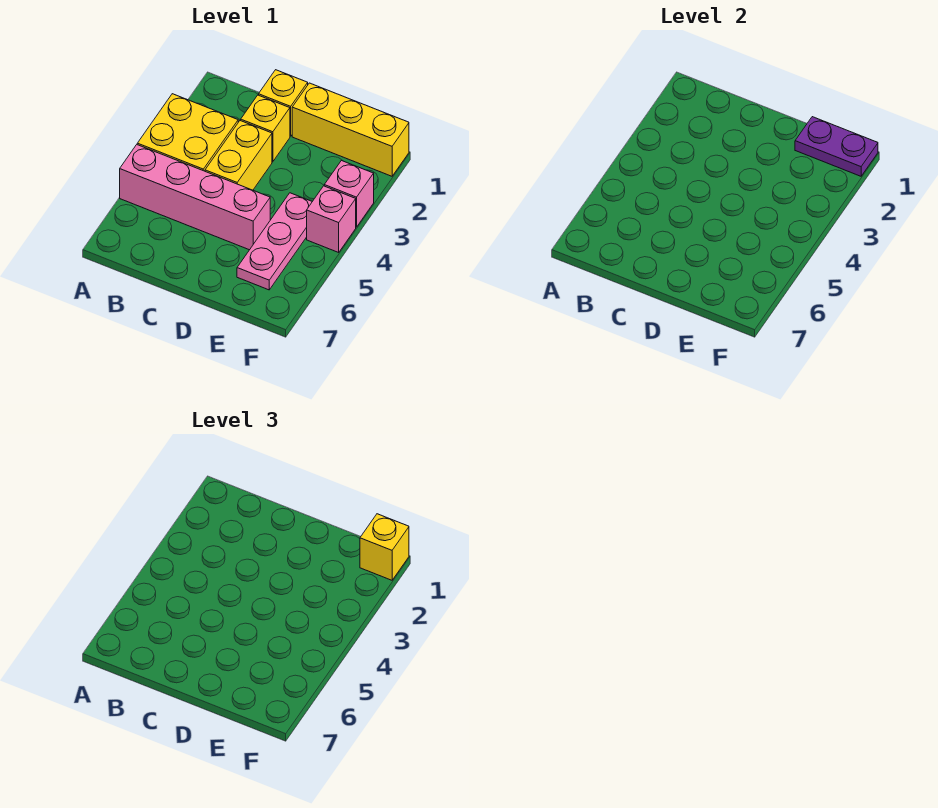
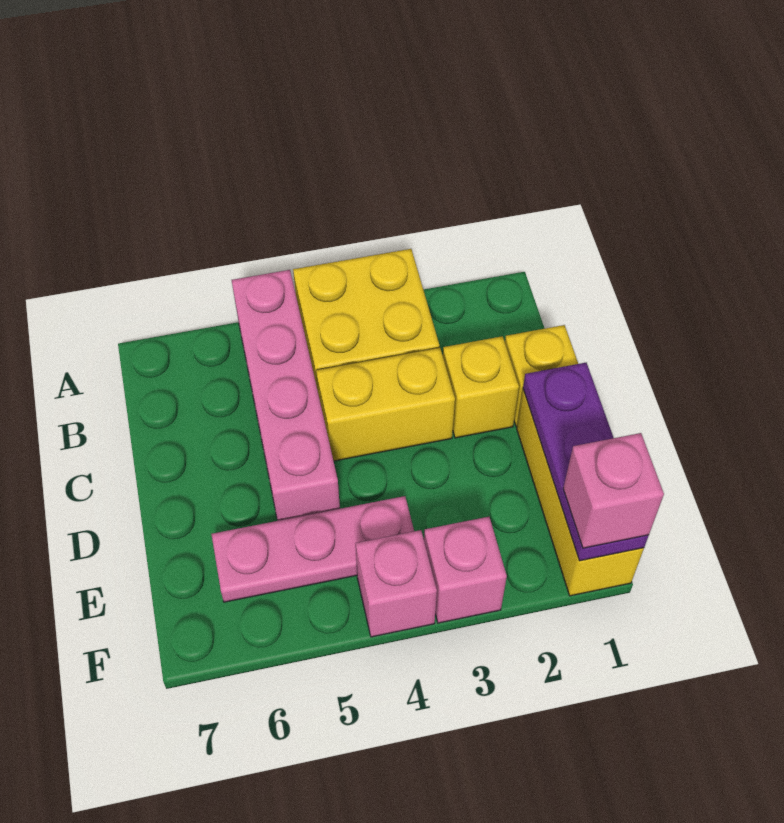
purple plate E1:F1 level 2 -> purple plate D1:F1 level 2
yellow brick F1 level 3 -> pink brick F1 level 3

